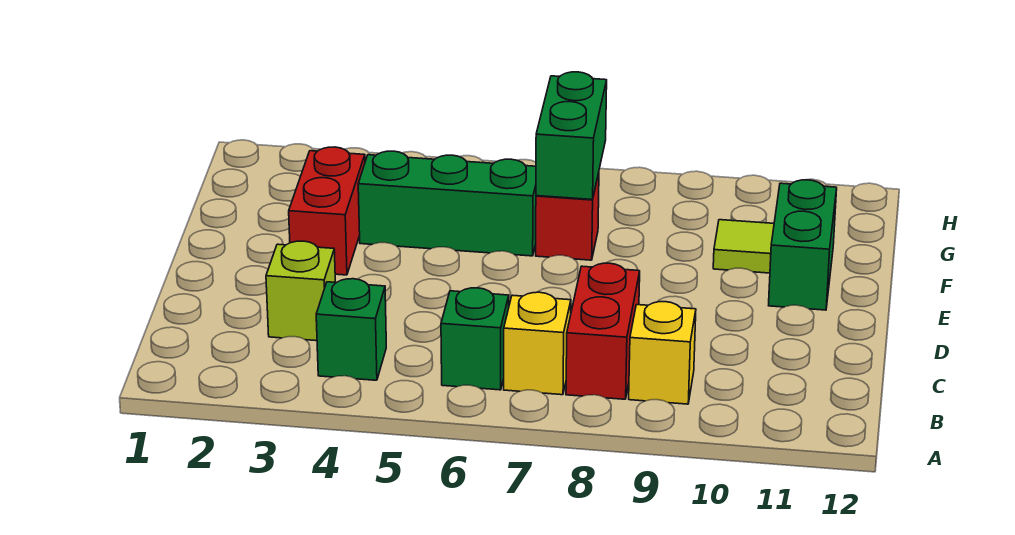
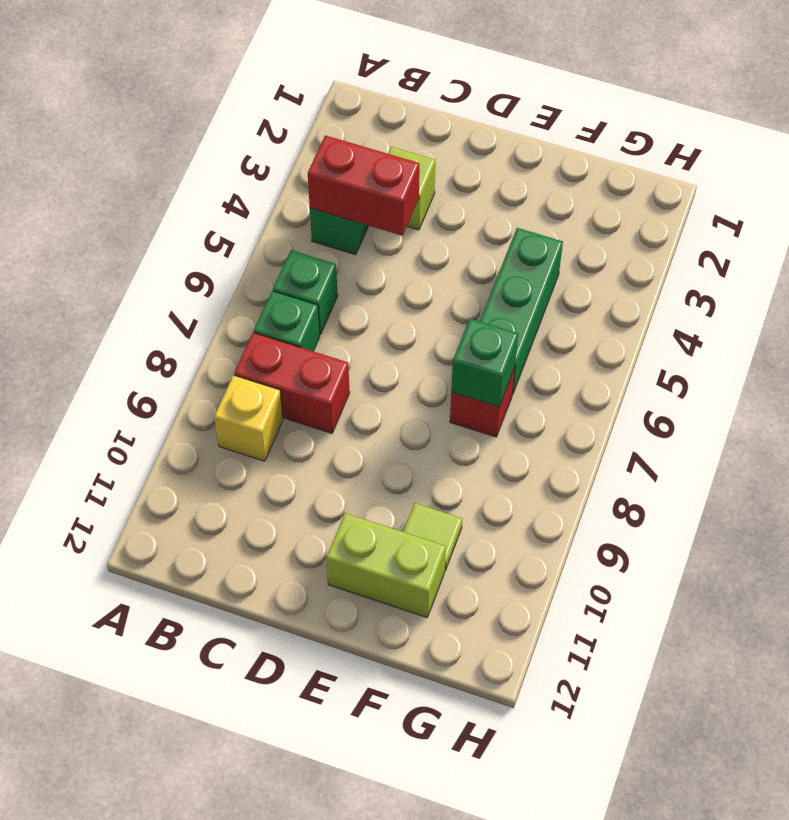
yellow brick B7 level 1 -> green brick B7 level 1
red brick E3:F3 level 1 -> red brick B4:C4 level 2
green brick E11:F11 level 1 -> lime brick E11:F11 level 1
green brick F7:G7 level 2 -> green brick F7 level 2

